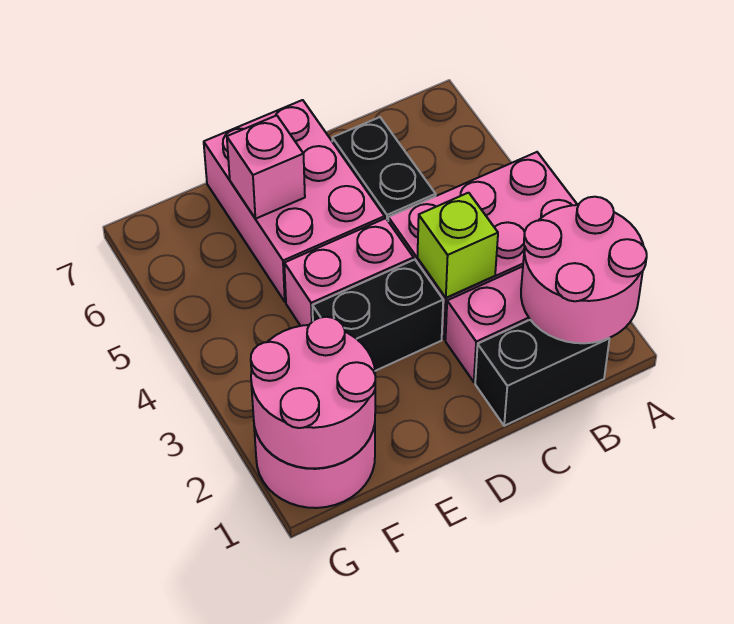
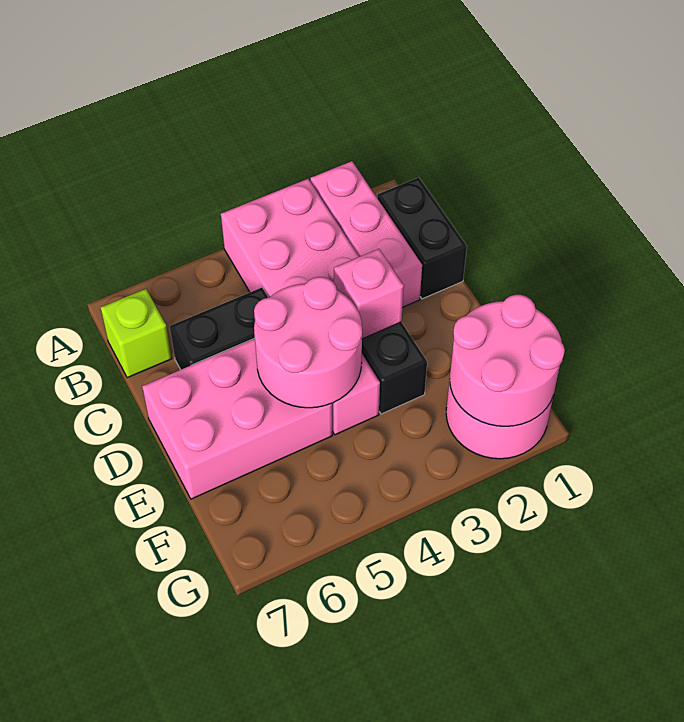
pink round brick A1:B2 level 2 -> pink round brick D4:E5 level 2
lime brick C3 level 2 -> lime brick B7 level 1
pink brick E6 level 2 -> pink brick D3 level 2

